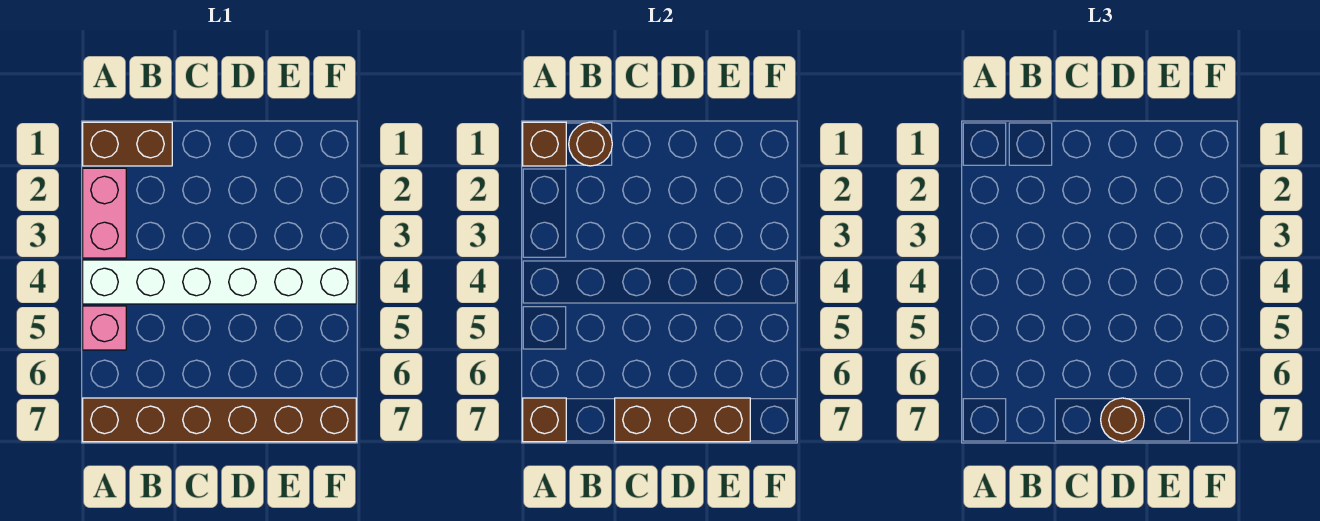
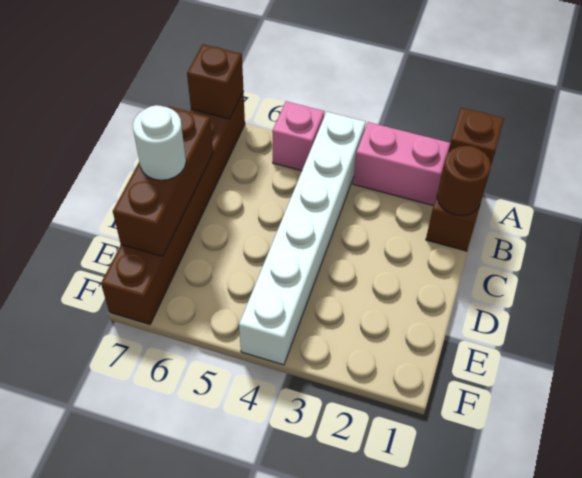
brown round brick D7 level 3 -> white round brick D7 level 3

